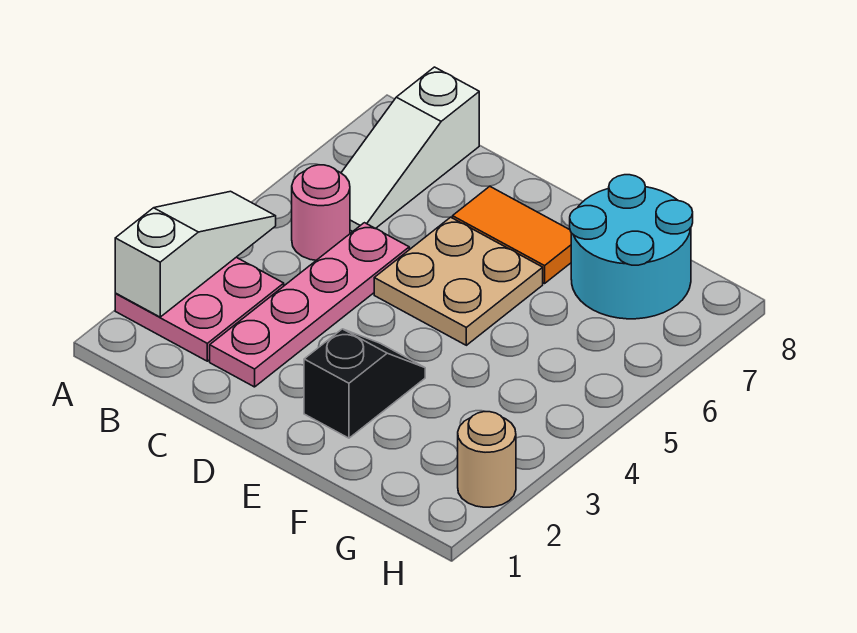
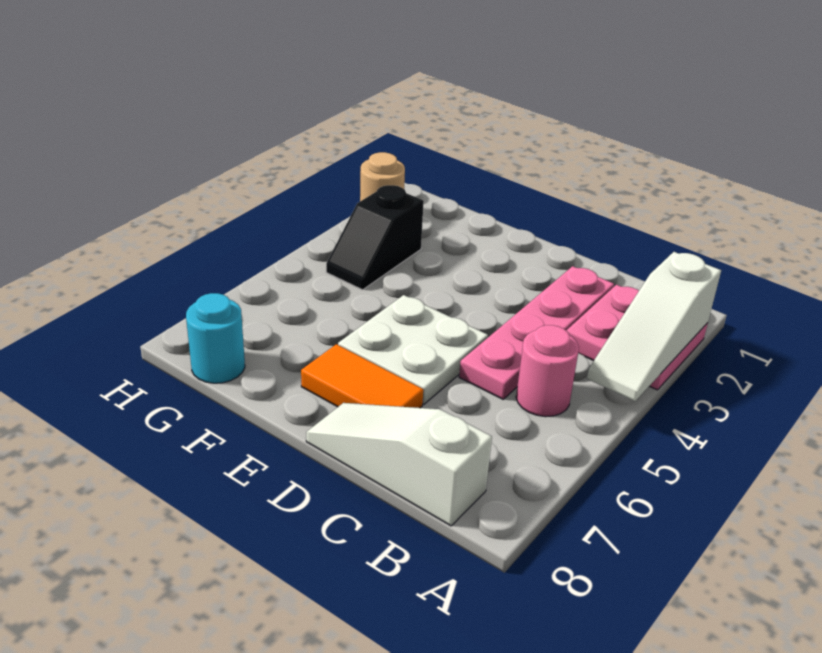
white slope B6:B8 level 1 top 8 -> white slope B8:D8 level 1 top B
tan plate D5:E6 level 1 -> white plate D5:E6 level 1
black slope E2:E3 level 1 top 2 -> black slope G3:G4 level 1 top 3
cyan round brick F7:G8 level 1 -> cyan round brick G8 level 1

